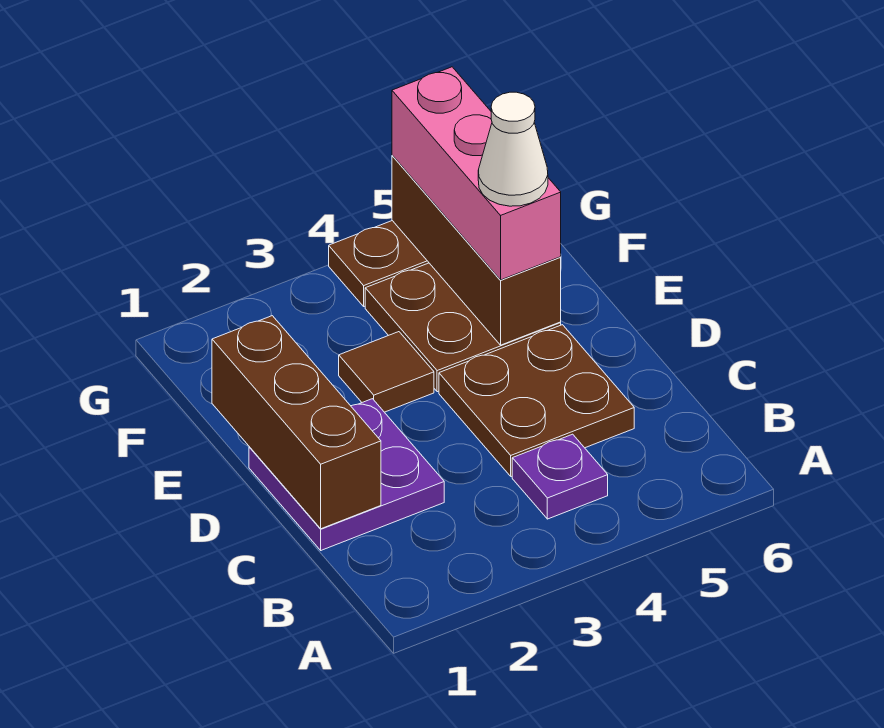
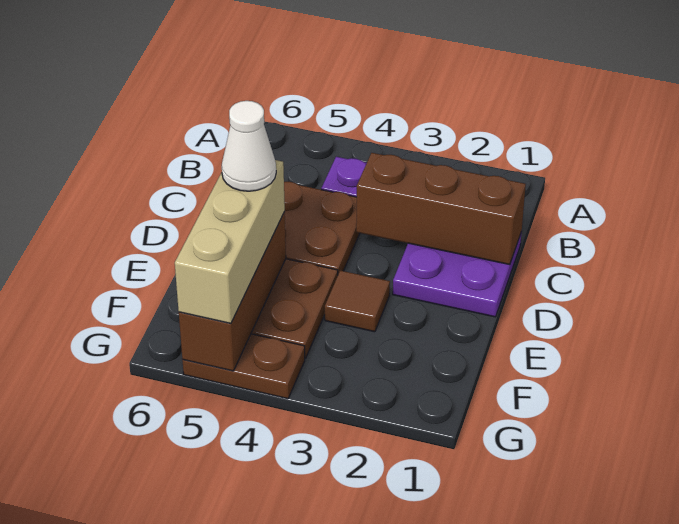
brown brick C1:E1 level 2 -> brown brick C1:C3 level 2
pink brick E5:G5 level 3 -> tan brick E5:G5 level 3

